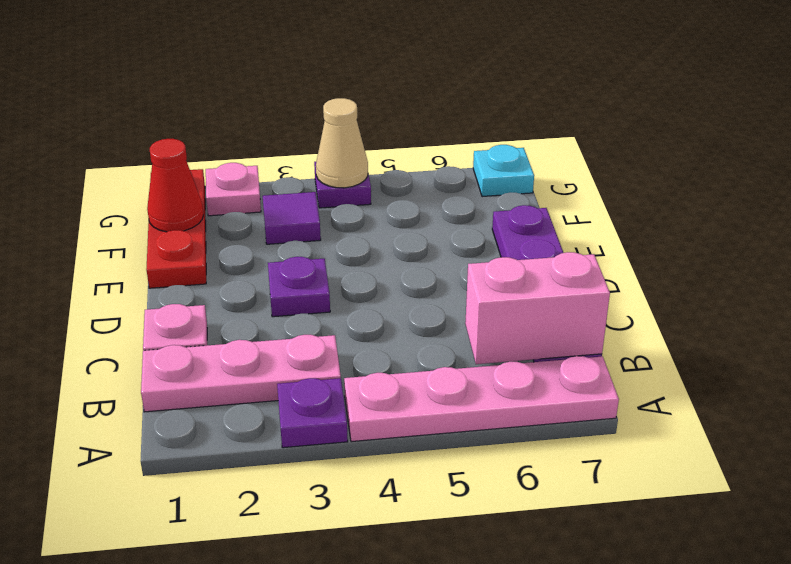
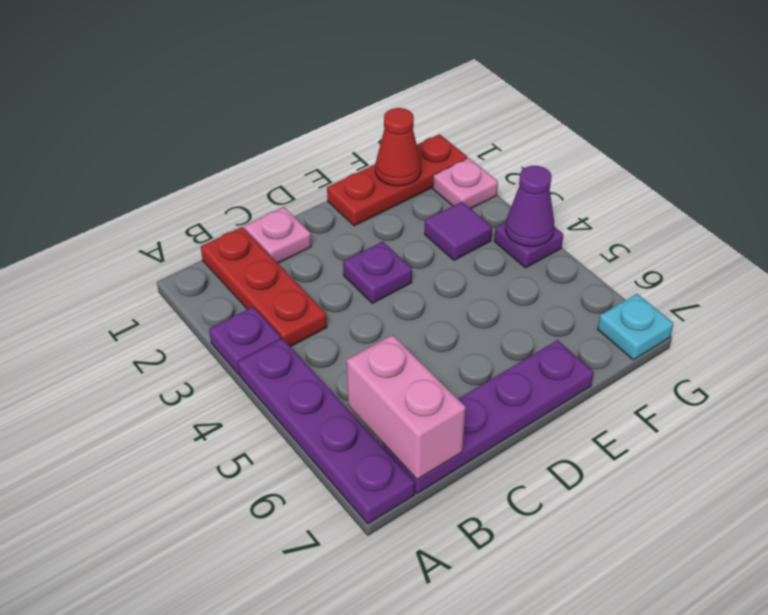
pink plate A4:A7 level 1 -> purple plate A4:A7 level 1
pink plate B1:B3 level 1 -> red plate B1:B3 level 1
tan cone G4 level 2 -> purple cone G4 level 2

